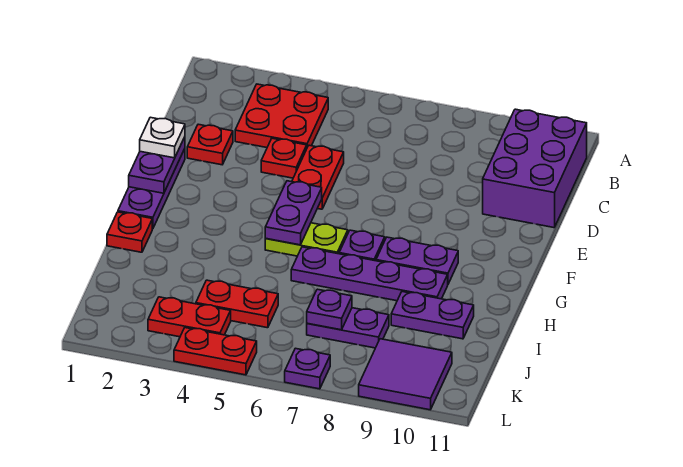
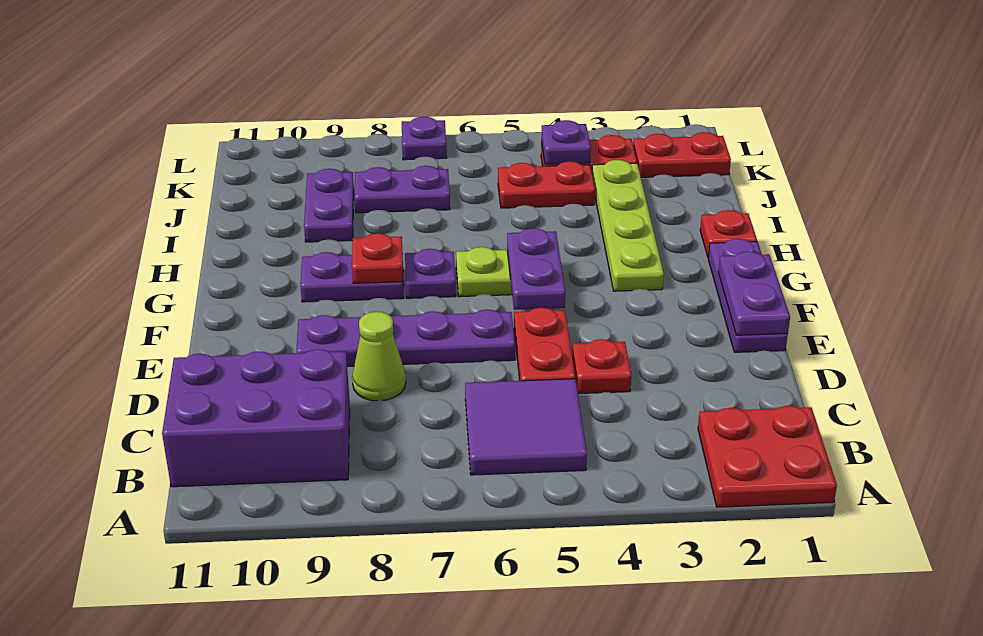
red plate B3:C4 level 1 -> red plate A1:B2 level 1
purple brick B10:D11 level 1 -> purple brick B9:C11 level 1
red plate D2 level 1 -> red plate G8 level 2
none -> lime cone D8 level 1
white plate E1 level 3 -> none
none -> lime plate G3:J3 level 1
purple plate H6:H9 level 1 -> purple plate E6:E9 level 1
purple plate I9:I10 level 1 -> purple plate I9:J9 level 1
purple plate J7 level 2 -> purple plate K4 level 2
purple tile K9:L10 level 1 -> purple tile B5:C6 level 1
red plate L4:L5 level 1 -> red plate K1:K2 level 1

